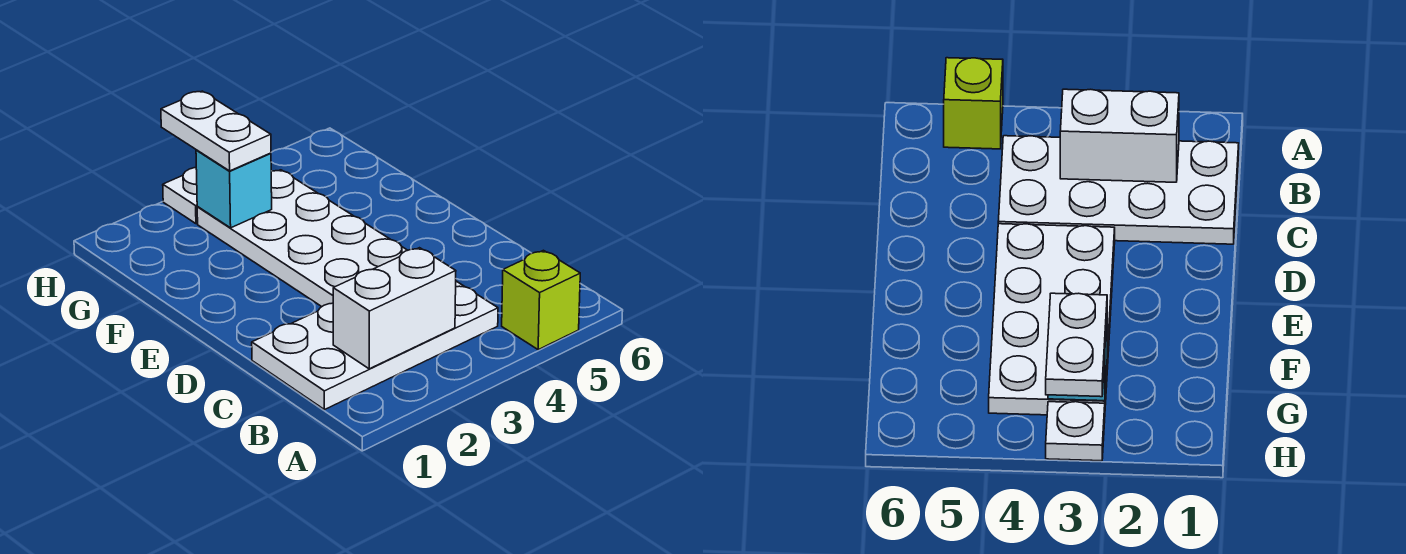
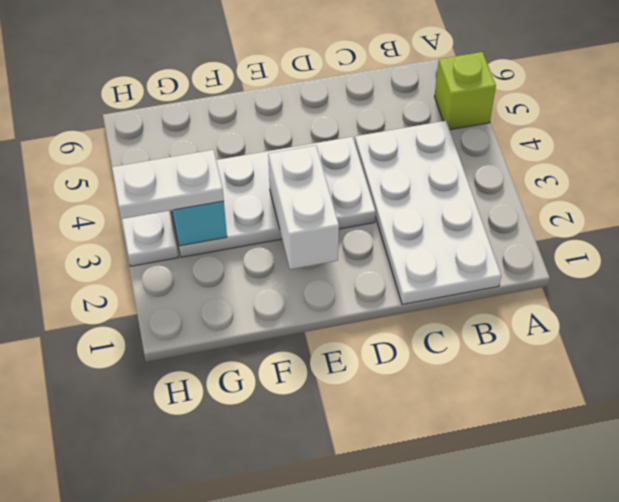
white brick B2:B3 level 2 -> white brick E2:E3 level 2

